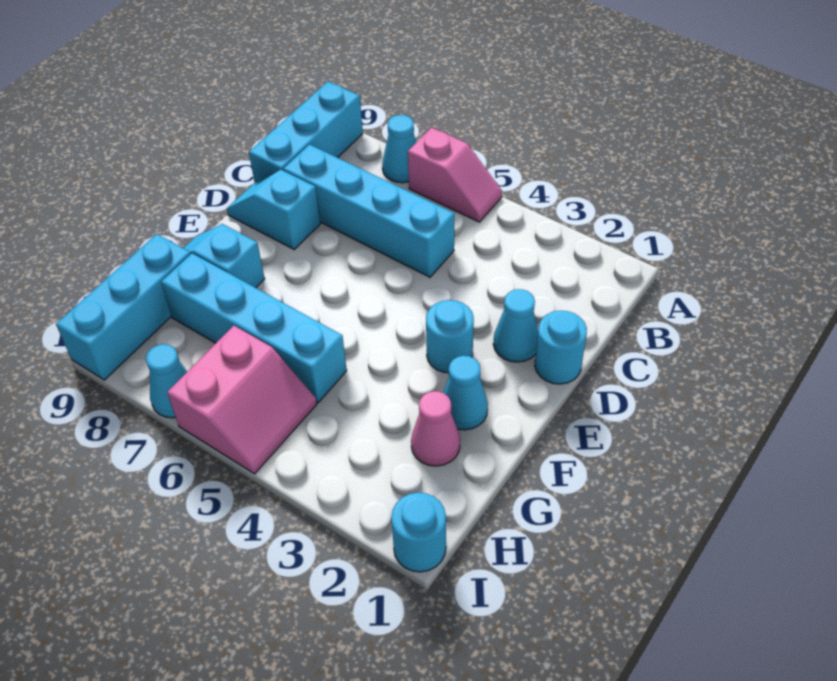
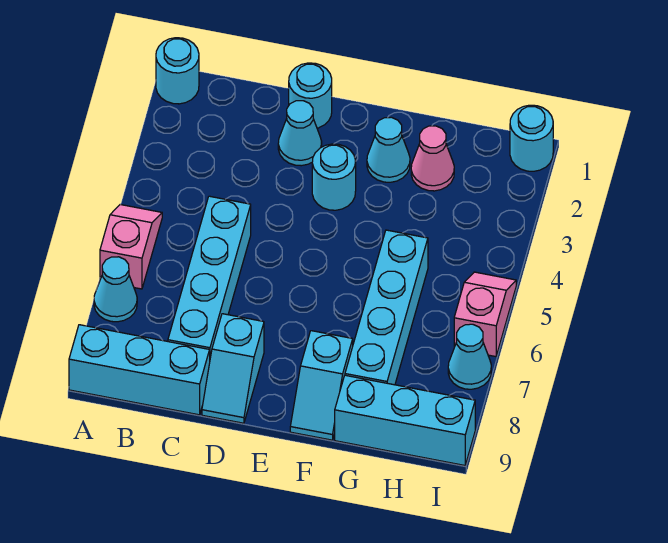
none -> cyan round brick A1 level 1
pink slope H5:I6 level 1 top 6 -> pink slope I5:I6 level 1 top 6

